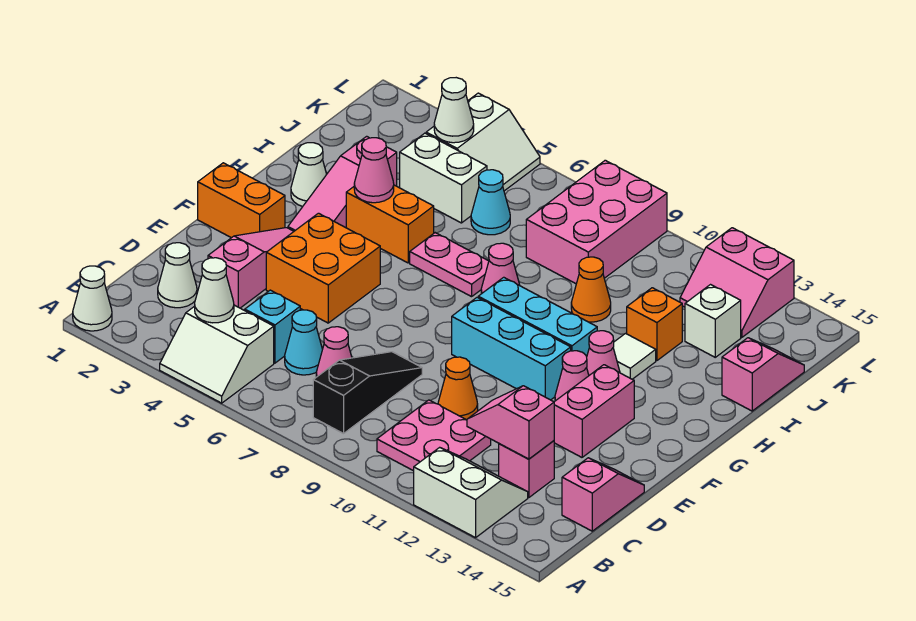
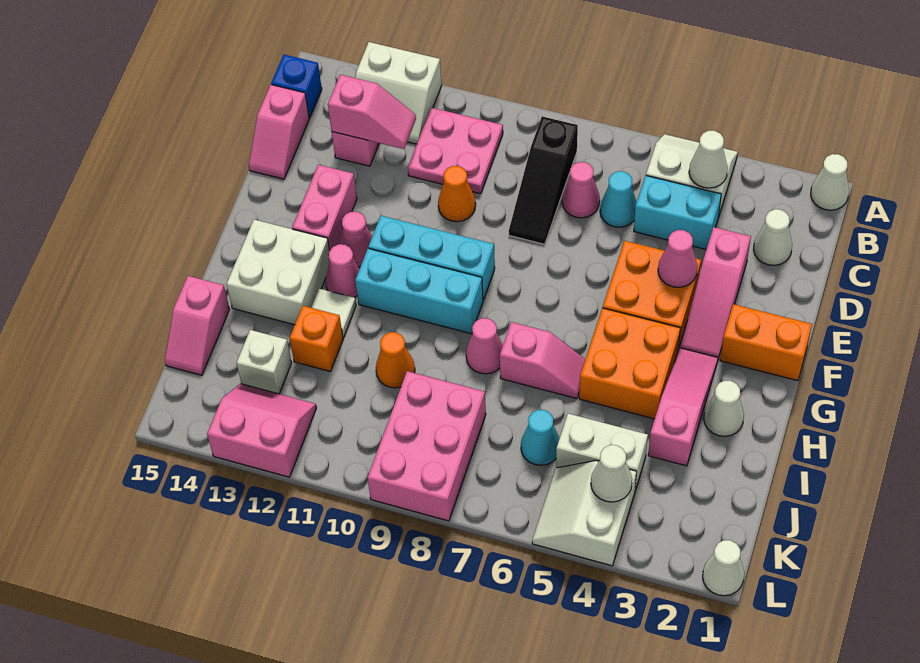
none -> blue brick B15 level 1
cyan brick C5 level 1 -> cyan brick C4:C5 level 1
none -> white brick G13:H14 level 1
orange brick H4:H5 level 1 -> orange brick G4:H5 level 1
pink cone H4 level 2 -> pink cone E4 level 2
pink plate H6:H7 level 1 -> pink slope H6:H7 level 1 top 7
none -> white cone L1 level 1

